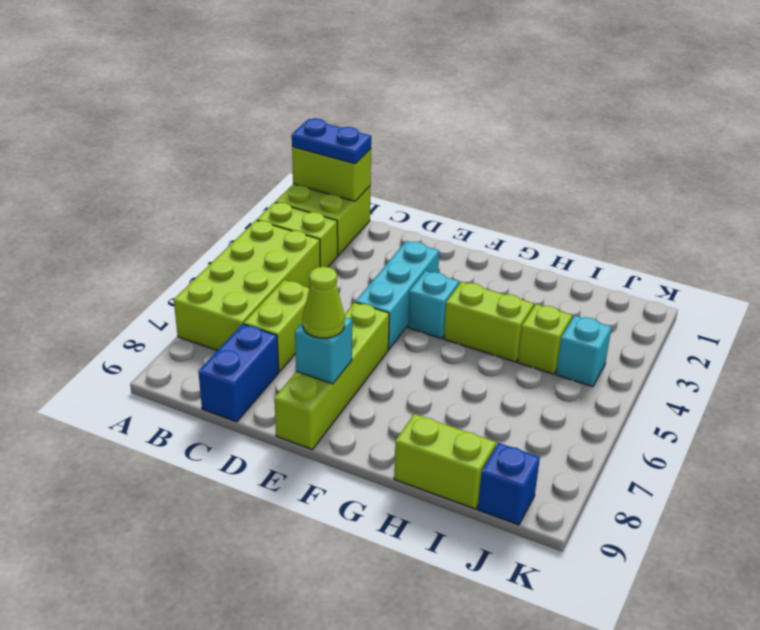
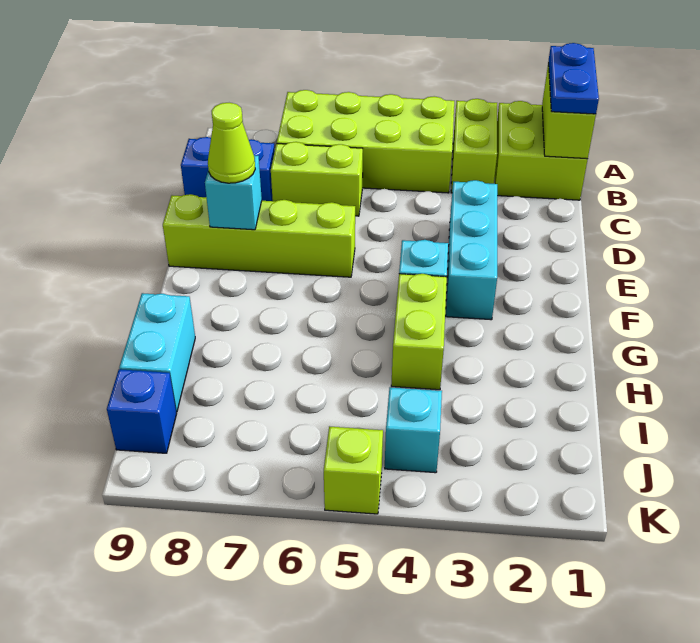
cyan brick E3:E5 level 1 -> cyan brick D3:F3 level 1
lime brick H9:I9 level 1 -> cyan brick H9:I9 level 1
lime brick I4 level 1 -> lime brick K5 level 1

